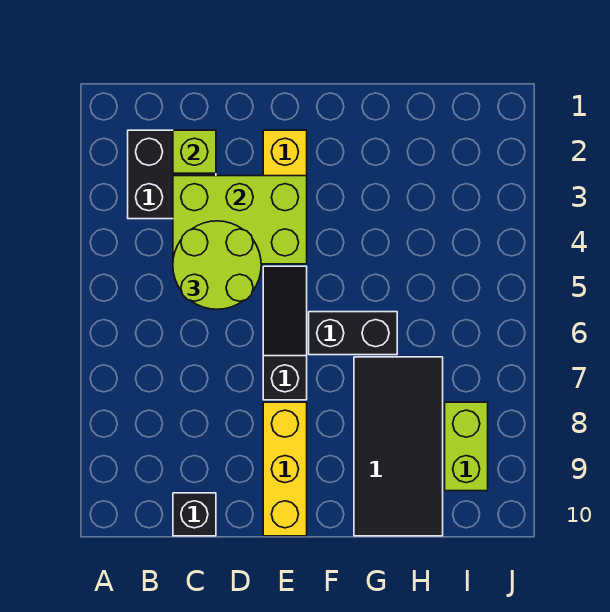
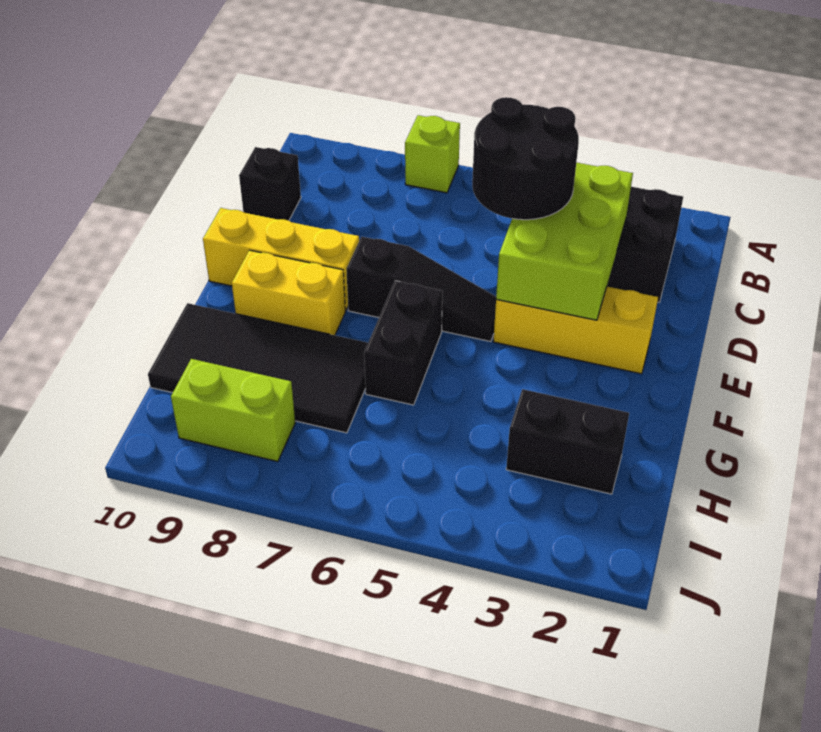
lime brick C2 level 2 -> lime brick A7 level 1
lime round brick C4:D5 level 3 -> black round brick C4:D5 level 3
none -> yellow brick F8:F9 level 1
none -> black brick H2:H3 level 1

